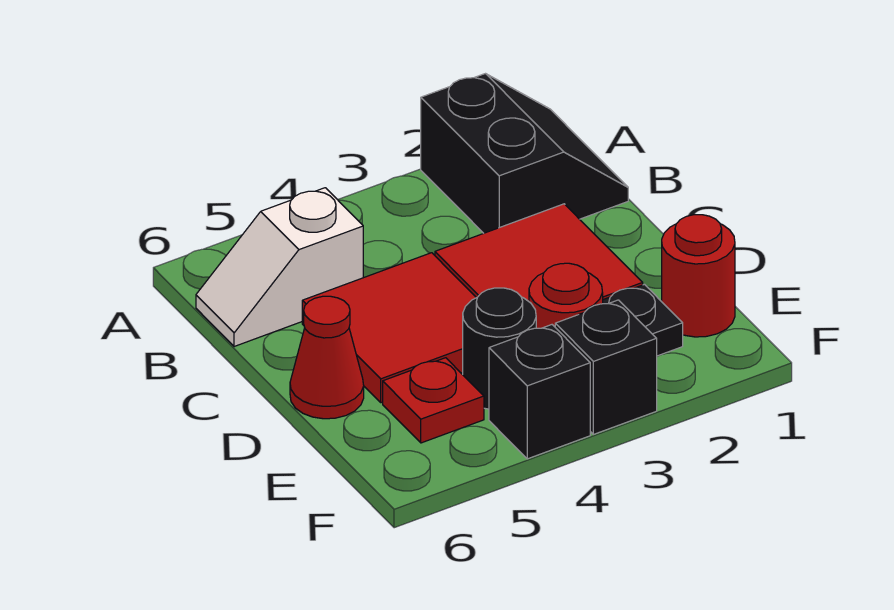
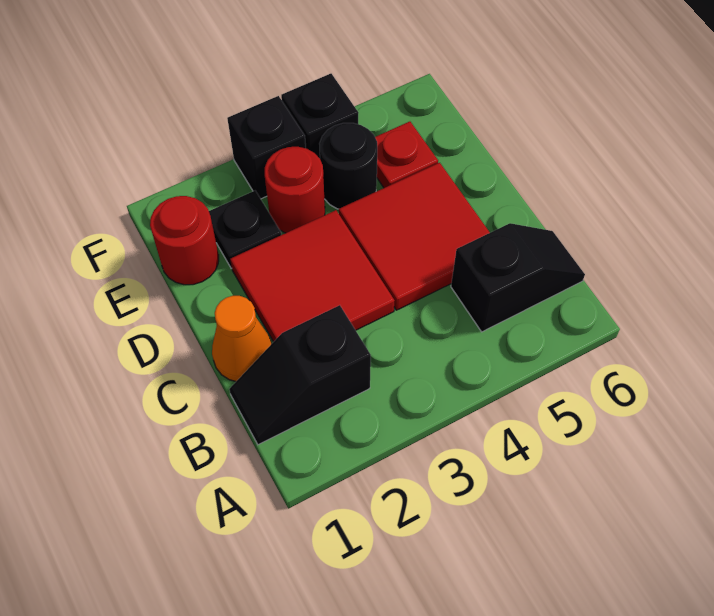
black slope A1:B2 level 1 top 2 -> black slope B1:B2 level 1 top 2
white slope B5:B6 level 1 top 5 -> black slope B5:B6 level 1 top 5
none -> orange cone C1 level 1
red cone D6 level 1 -> none

